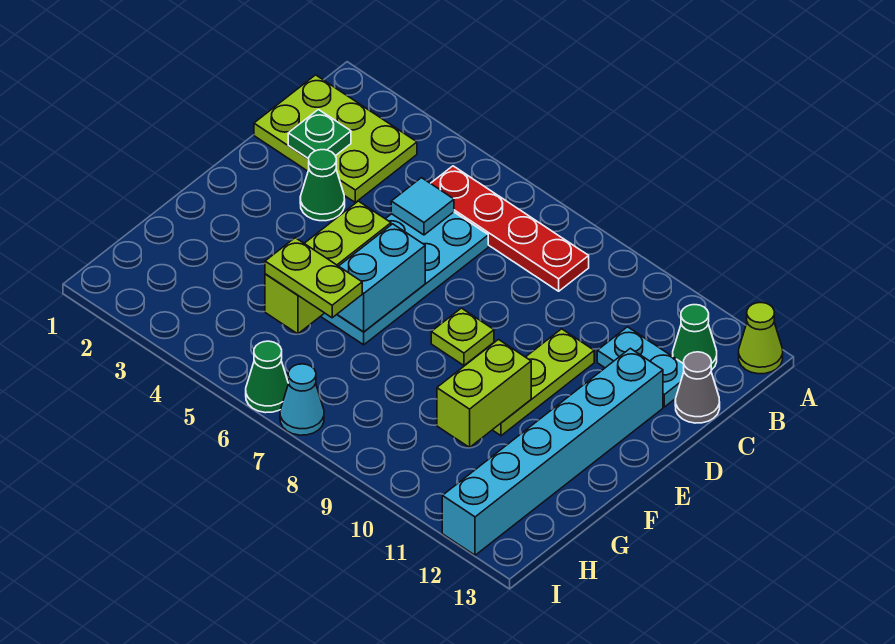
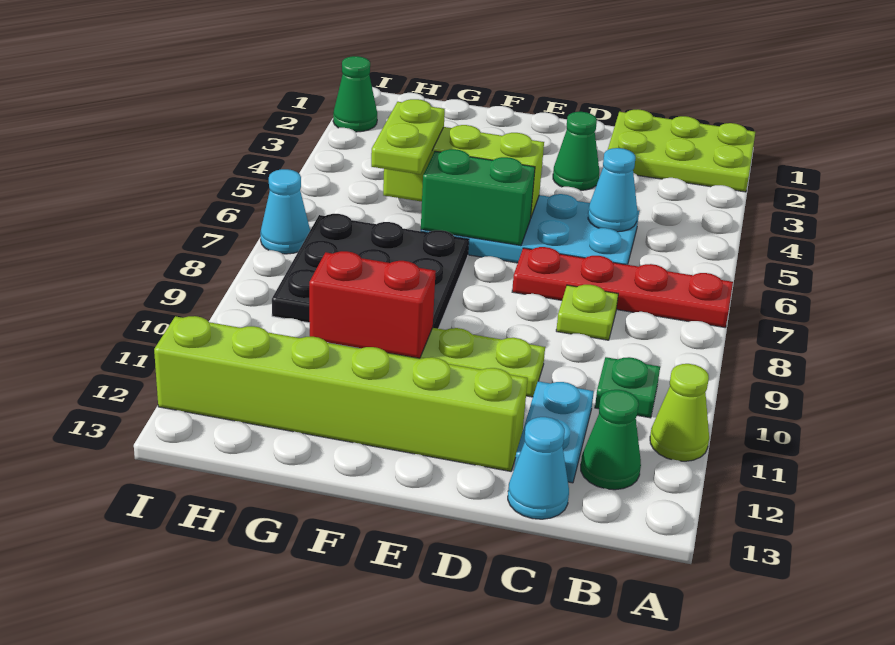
lime cone A13 level 1 -> lime cone A11 level 1
lime plate B1:C3 level 1 -> lime plate A1:C2 level 1
red plate B5:B8 level 1 -> red plate A7:D7 level 1
green plate C2 level 2 -> green plate B10 level 1
cyan tile C5 level 2 -> cyan cone C5 level 2
grey cone C13 level 1 -> cyan cone C13 level 1
cyan brick D12:I12 level 1 -> lime brick D12:I12 level 1
cyan brick E6:F6 level 2 -> green brick E6:F6 level 2
lime plate E8 level 1 -> lime plate C8 level 1
none -> black plate F7:H9 level 1
lime brick F10:G10 level 2 -> red brick F10:G10 level 2
green cone I6 level 1 -> green cone I2 level 1

